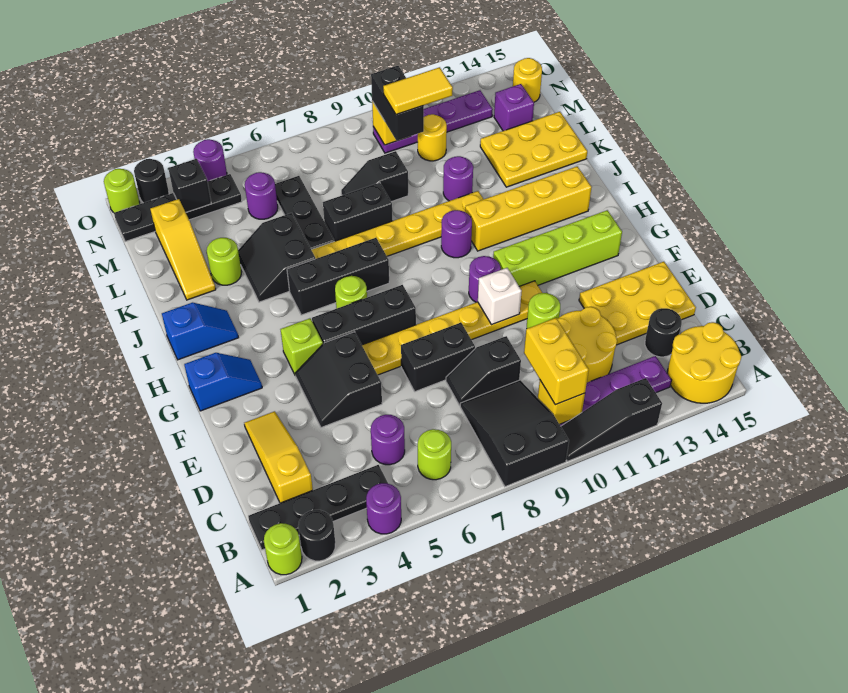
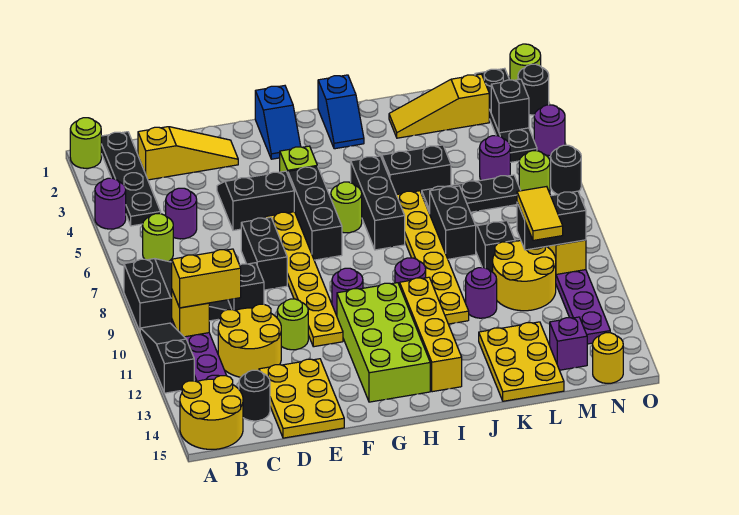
black round brick A2 level 1 -> black round brick O6 level 1
white brick F10 level 2 -> none
lime brick G11:G14 level 1 -> lime brick G11:H14 level 1
lime round brick K3 level 1 -> lime round brick N6 level 1
yellow round brick M11 level 1 -> yellow round brick L10:M11 level 1

